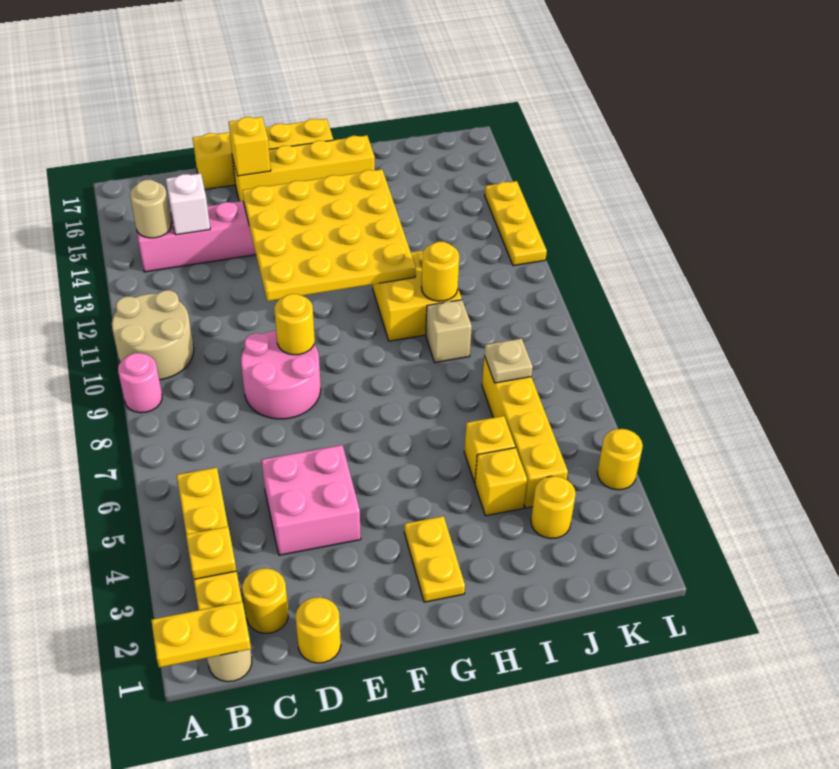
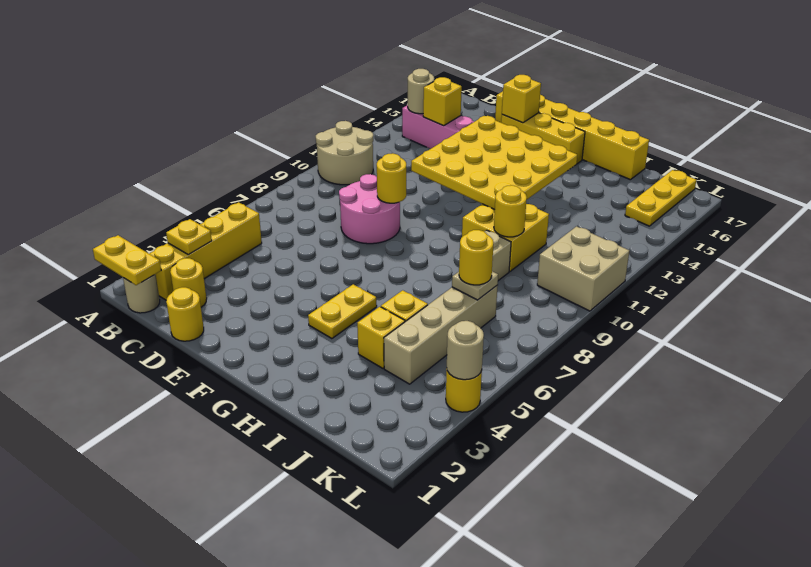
pink round brick A9 level 1 -> none
white brick C14 level 2 -> yellow brick C14 level 2
pink brick D4:E5 level 1 -> none
yellow brick D17:G17 level 1 -> yellow brick D17:I17 level 1
yellow brick E16:H16 level 1 -> yellow brick E16:G16 level 1
yellow plate G2:G3 level 1 -> yellow plate G4:G5 level 1
yellow round brick J3 level 1 -> yellow round brick J7 level 3
yellow brick J4:J7 level 1 -> tan brick J4:J7 level 1
none -> tan brick K10:L11 level 1
none -> tan round brick L4 level 2
yellow plate L12:L14 level 1 -> yellow plate K15:K17 level 1

